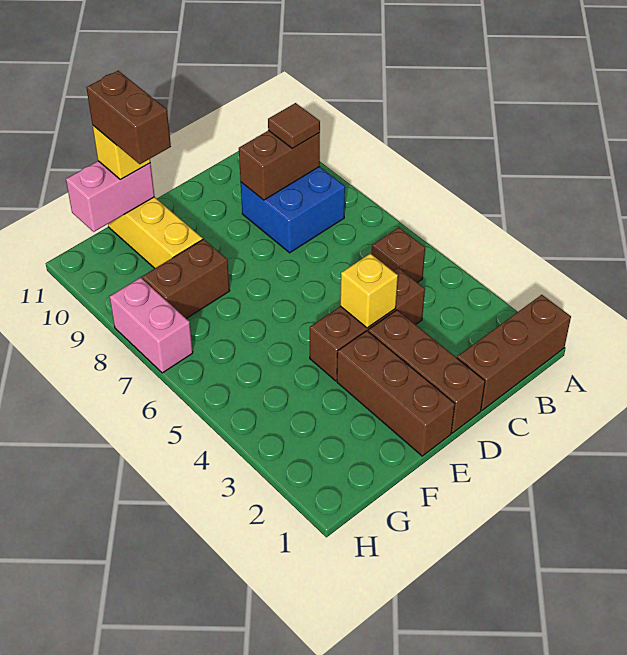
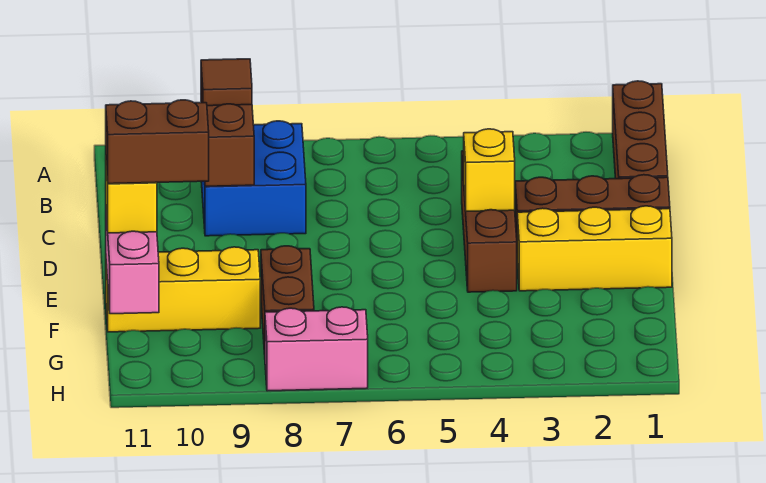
brown brick B5 level 1 -> none
brown brick E1:E3 level 1 -> yellow brick E1:E3 level 1

